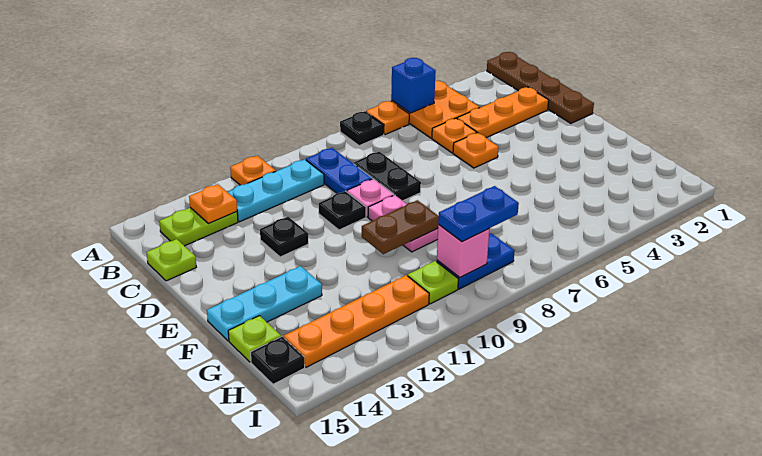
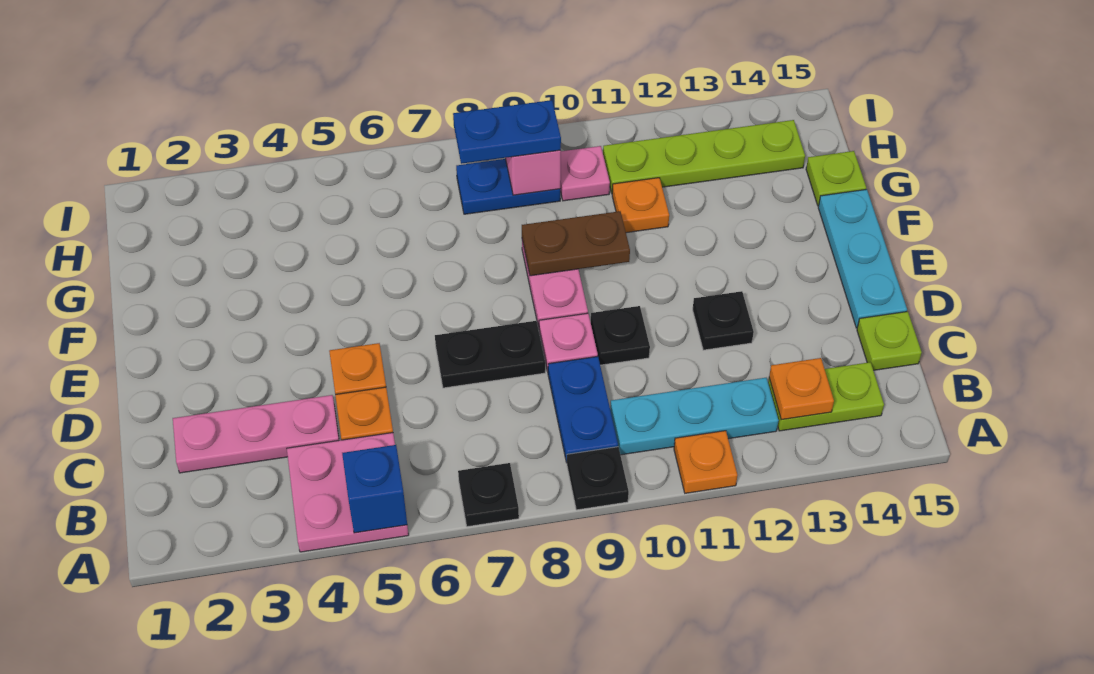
brown plate A1:D1 level 1 -> none
orange plate A4:B5 level 1 -> pink plate A4:B5 level 1
orange plate A6 level 1 -> orange plate G11 level 1
orange plate C2:C4 level 1 -> pink plate C2:C4 level 1
black plate C8:D8 level 1 -> black plate D7:D8 level 1
cyan plate F13:F15 level 1 -> cyan plate D15:F15 level 1
lime plate H10 level 1 -> pink plate H10 level 1
orange plate H11:H14 level 1 -> lime plate H11:H14 level 1
black plate H15 level 1 -> black plate A9 level 1

